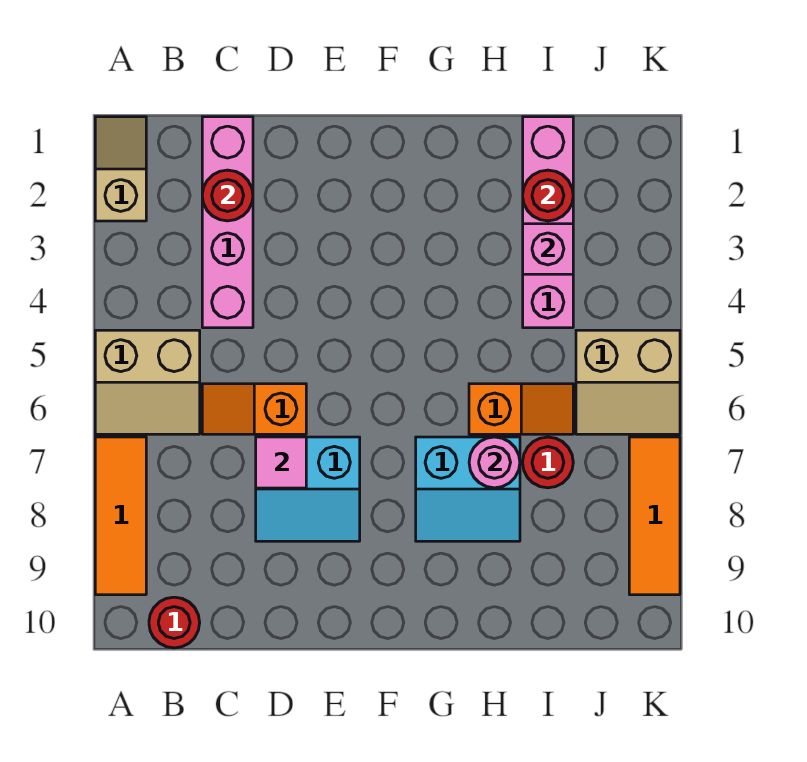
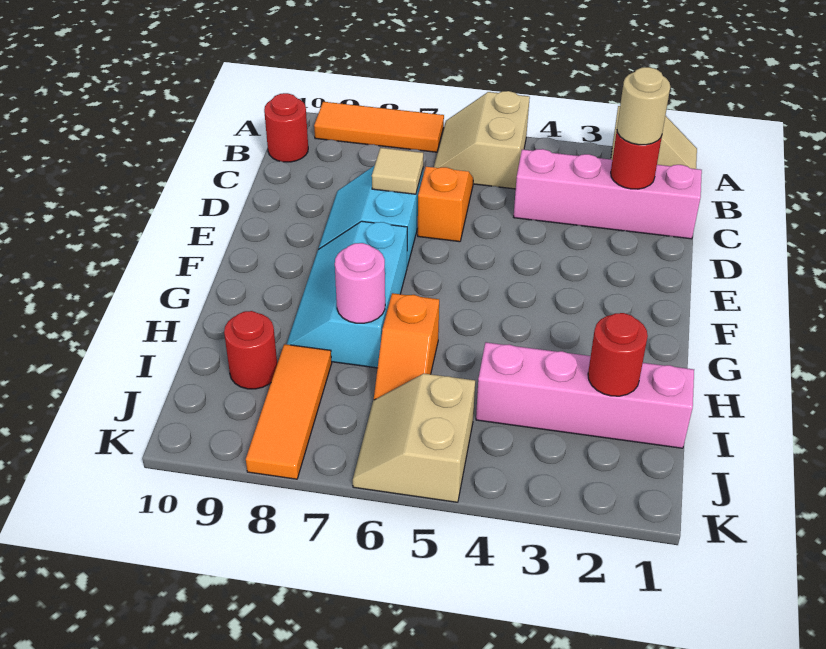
none -> tan round brick C2 level 3
pink tile D7 level 2 -> tan tile D7 level 2
cyan slope G7:H8 level 1 top 7 -> cyan slope F7:H8 level 1 top 7
pink brick I3 level 2 -> none
red round brick I7 level 1 -> red round brick I9 level 1
orange tile K7:K9 level 1 -> orange tile I8:K8 level 1

